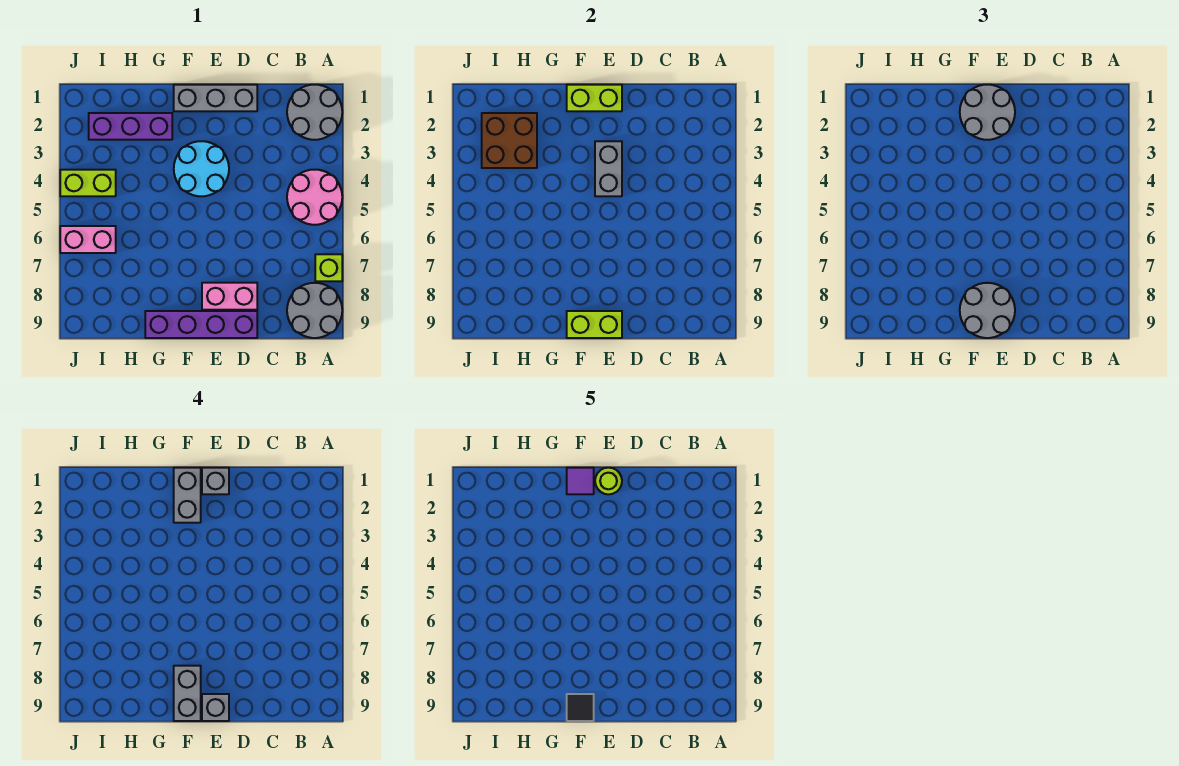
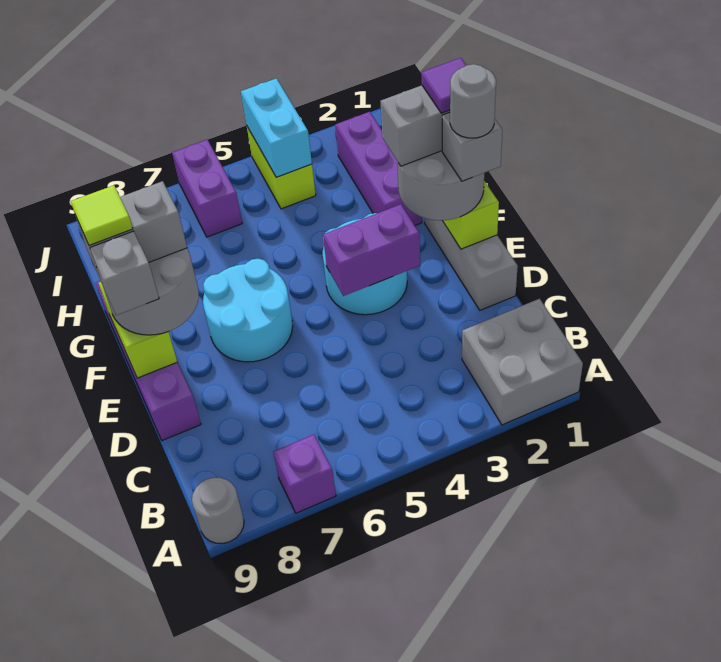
grey round brick A1:B2 level 1 -> grey brick A1:B2 level 1
pink round brick A4:B5 level 1 -> none
lime brick A7 level 1 -> purple brick A7 level 1
grey round brick A8:B9 level 1 -> grey round brick A9 level 1
pink brick D8:E8 level 1 -> none
lime round brick E1 level 5 -> grey round brick E1 level 5
grey brick E3:E4 level 2 -> purple brick E3:E4 level 2
none -> cyan round brick E6:F7 level 1
black tile F9 level 5 -> lime tile F9 level 5
brown brick H2:I3 level 2 -> none
none -> cyan brick I4:J4 level 2
pink brick I6:J6 level 1 -> purple brick I6:J6 level 1

